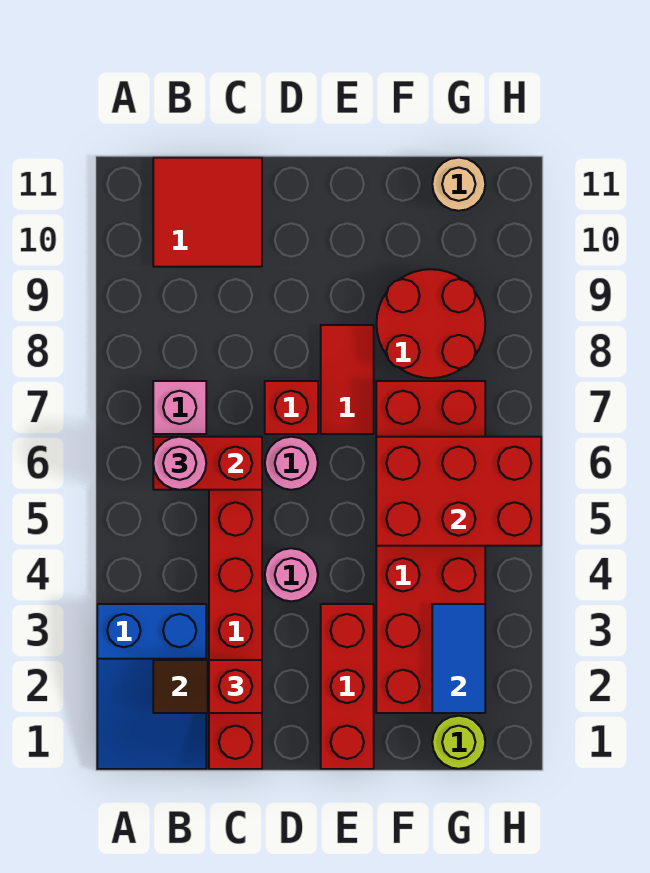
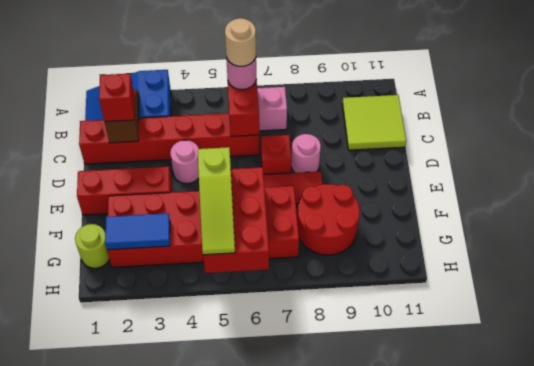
red tile B10:C11 level 1 -> lime tile B10:C11 level 1
pink round brick D6 level 1 -> pink round brick D8 level 1
none -> lime slope F5:H5 level 3 top F
tan round brick G11 level 1 -> tan round brick B6 level 4

